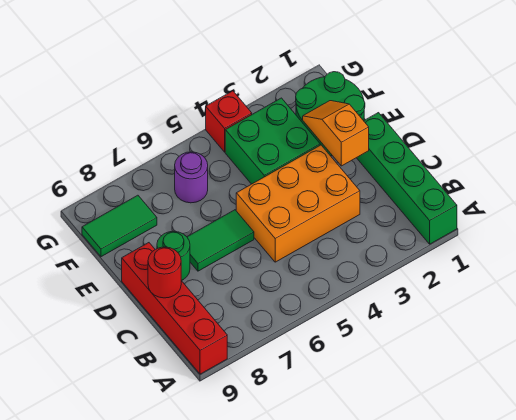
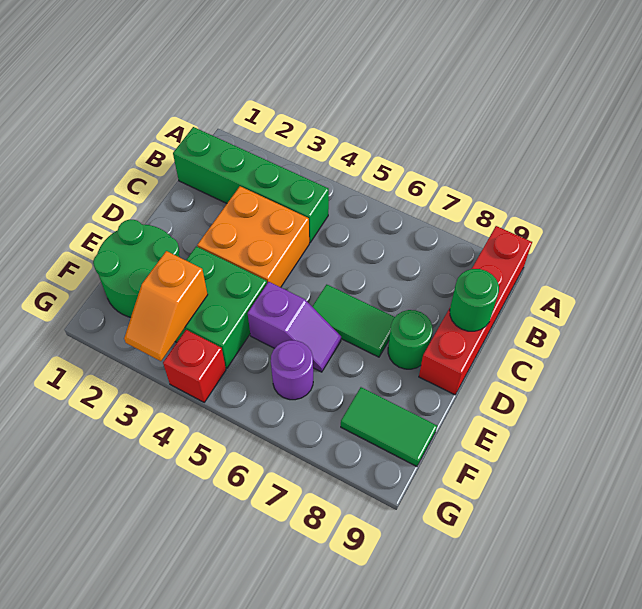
green brick A1:D1 level 1 -> green brick B1:B4 level 1
orange brick C3:D5 level 1 -> orange brick C3:D4 level 1
red round brick C9 level 2 -> green round brick C9 level 2
orange slope D2:E2 level 2 top D -> orange slope F3:G3 level 2 top F
none -> purple slope E5:E6 level 1 top 5

